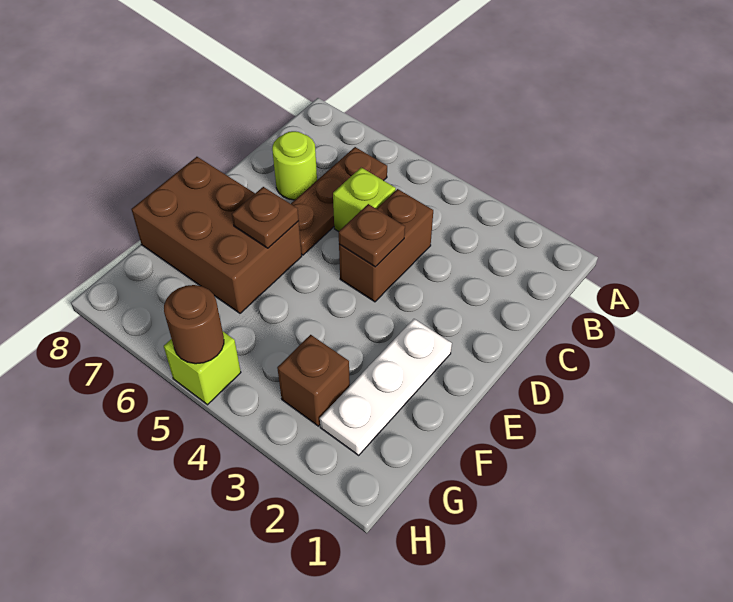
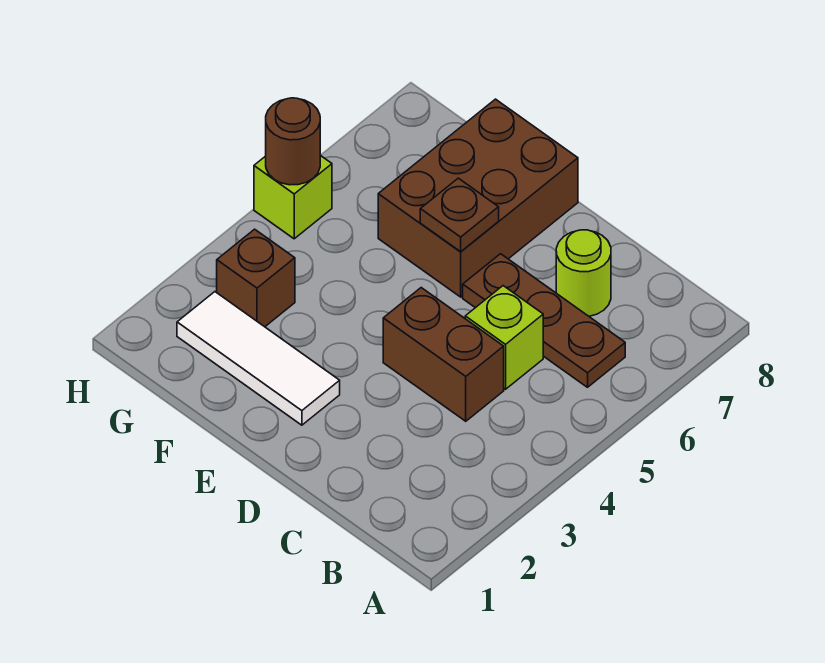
brown plate D4 level 2 -> none
white plate E2:G2 level 1 -> white tile E2:G2 level 1

